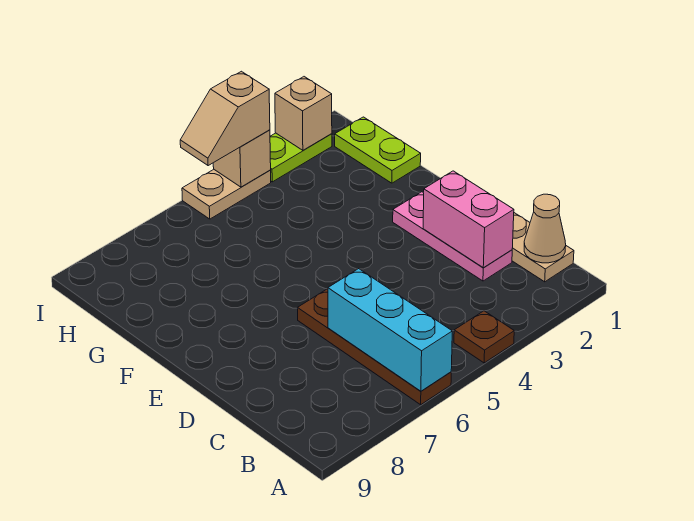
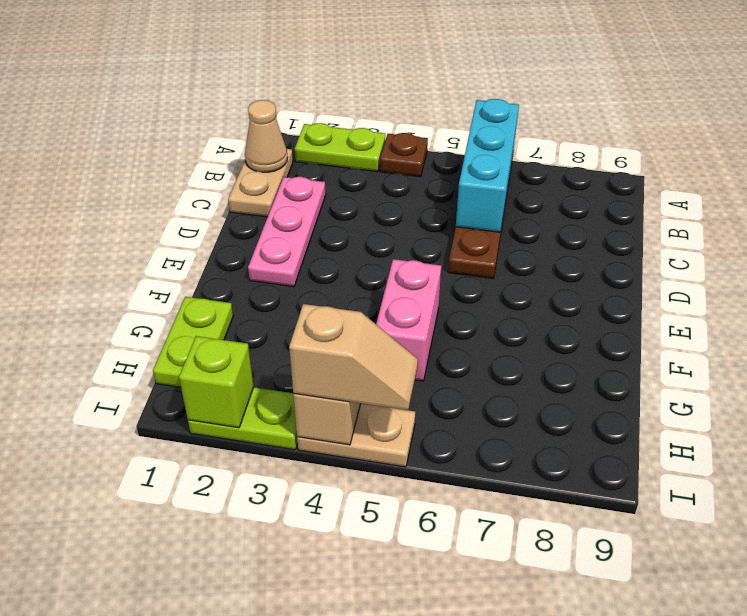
none -> lime plate A2:A3 level 1
pink brick C2:D2 level 2 -> pink brick F5:G5 level 1
tan brick I2 level 2 -> lime brick I2 level 2

